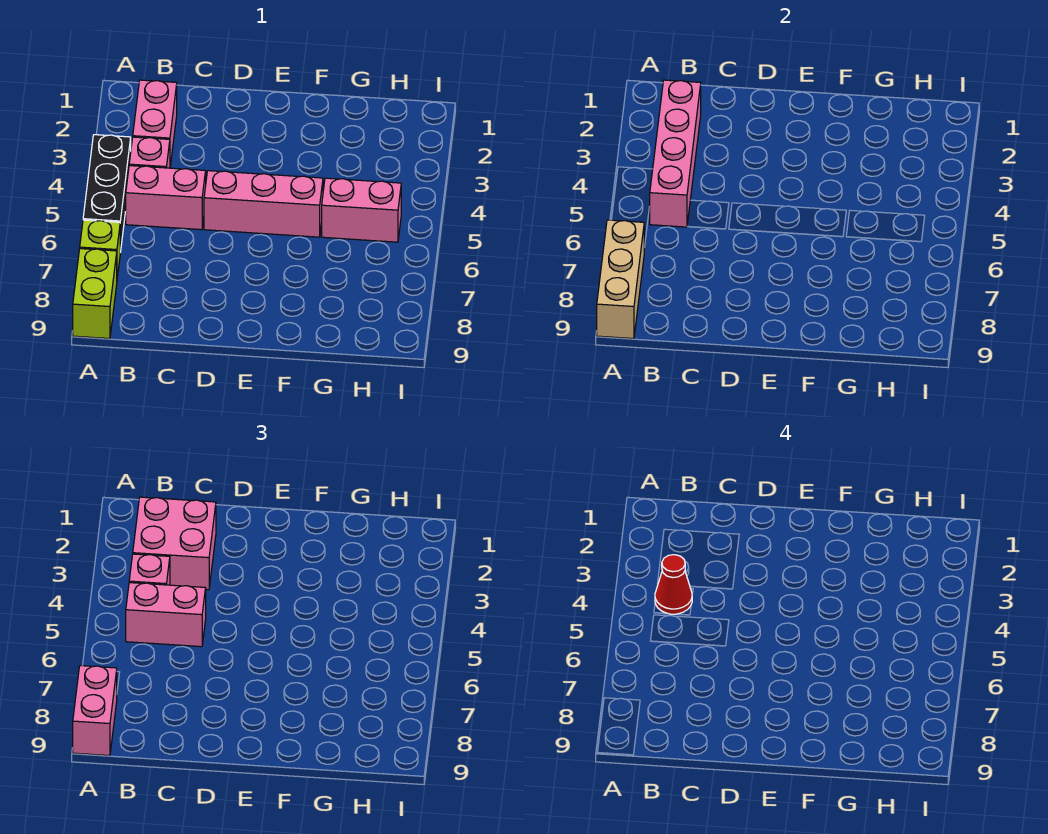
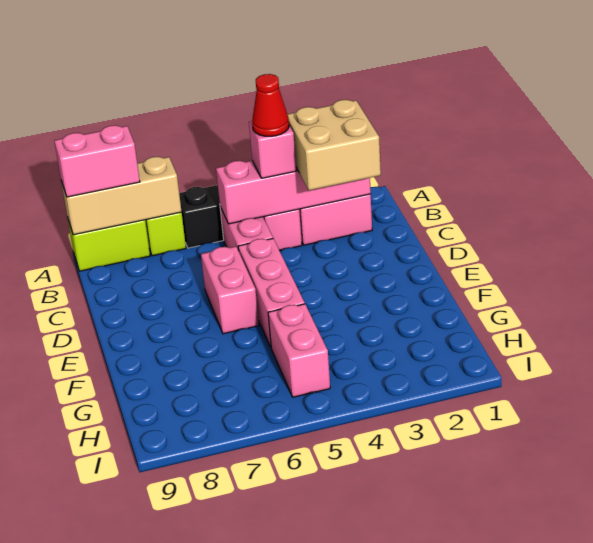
pink brick B2:C3 level 3 -> tan brick B2:C3 level 3
pink brick B5:C5 level 3 -> pink brick D6:E6 level 1

